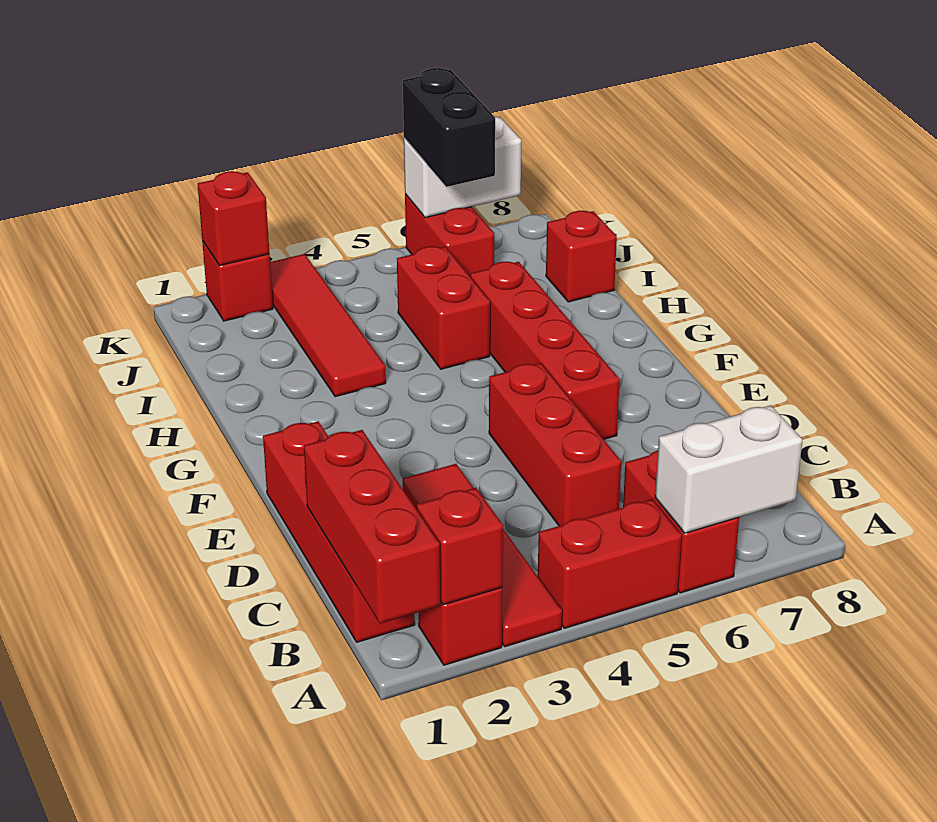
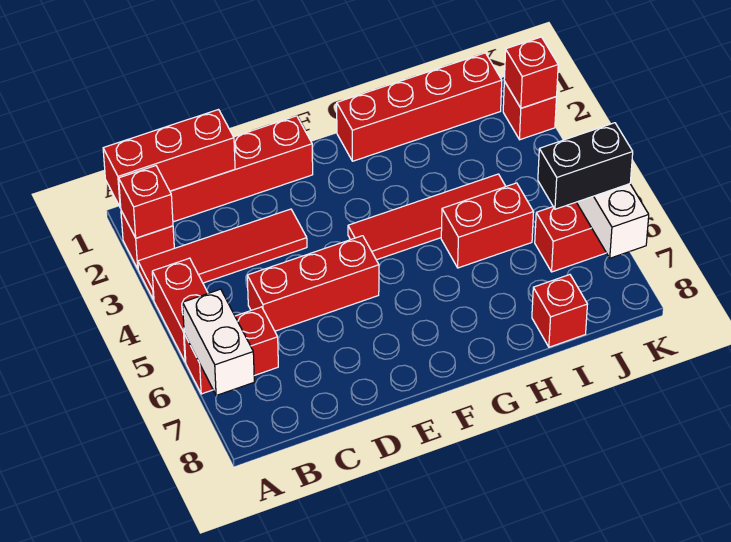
red brick E6:H6 level 1 -> red brick G1:J1 level 1
red tile H3:K3 level 1 -> red tile F4:I4 level 1

